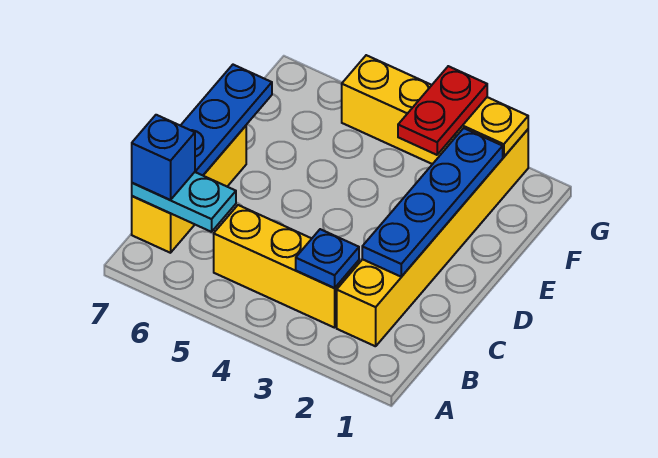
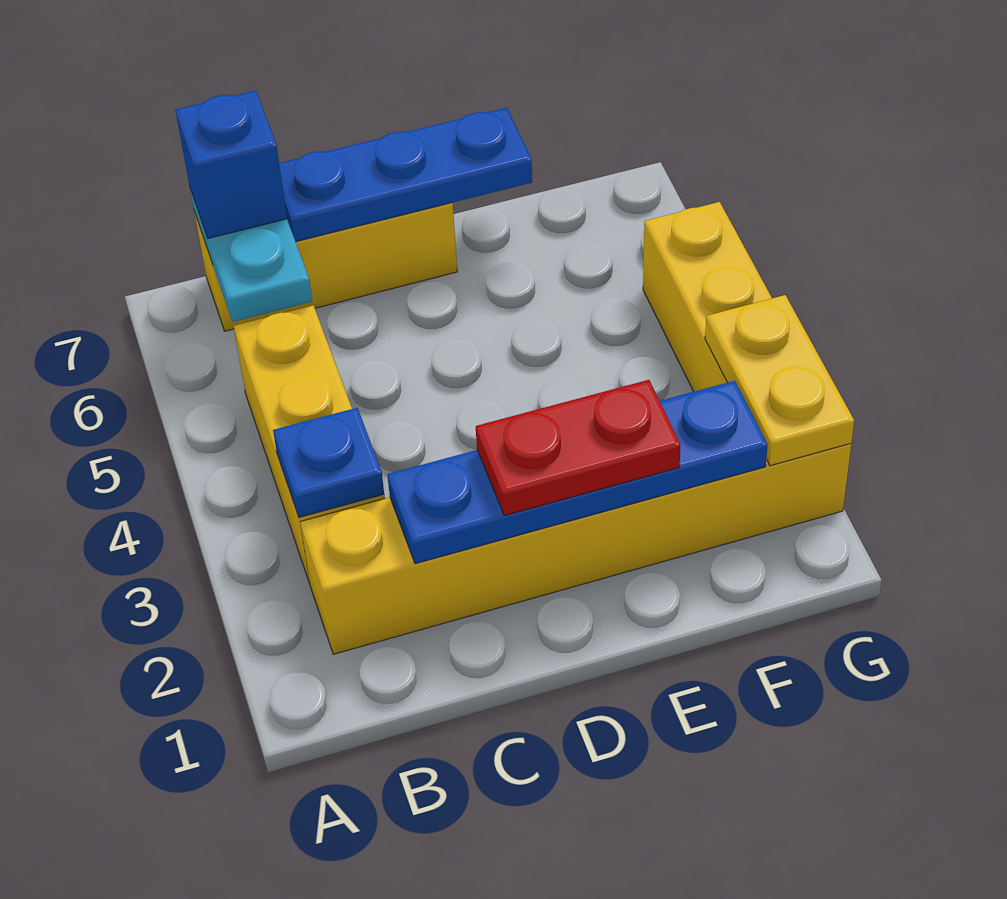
red plate F3:G3 level 3 -> red plate D2:E2 level 3

